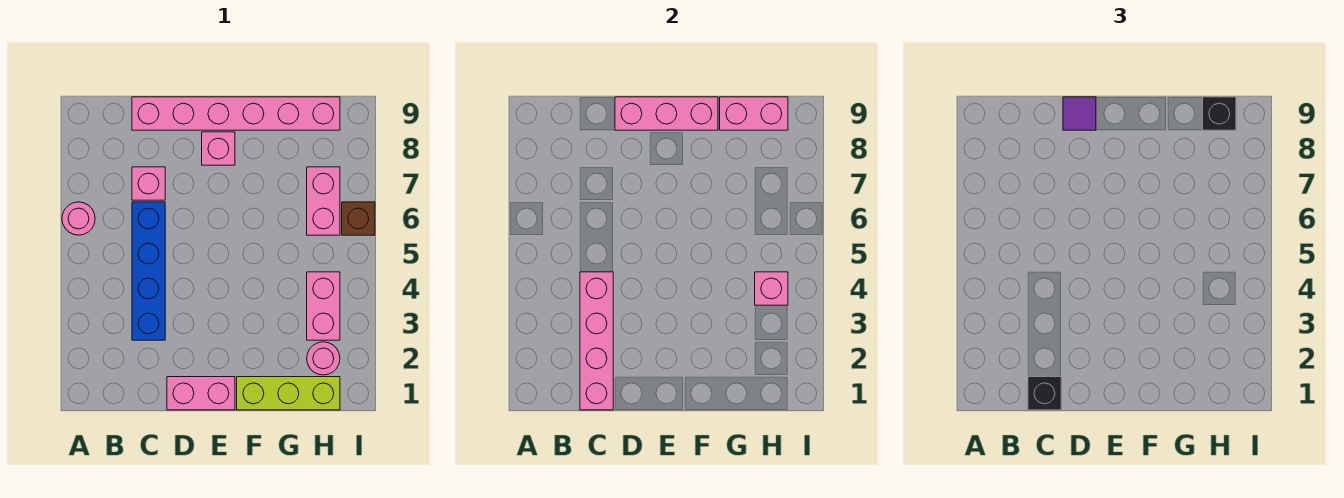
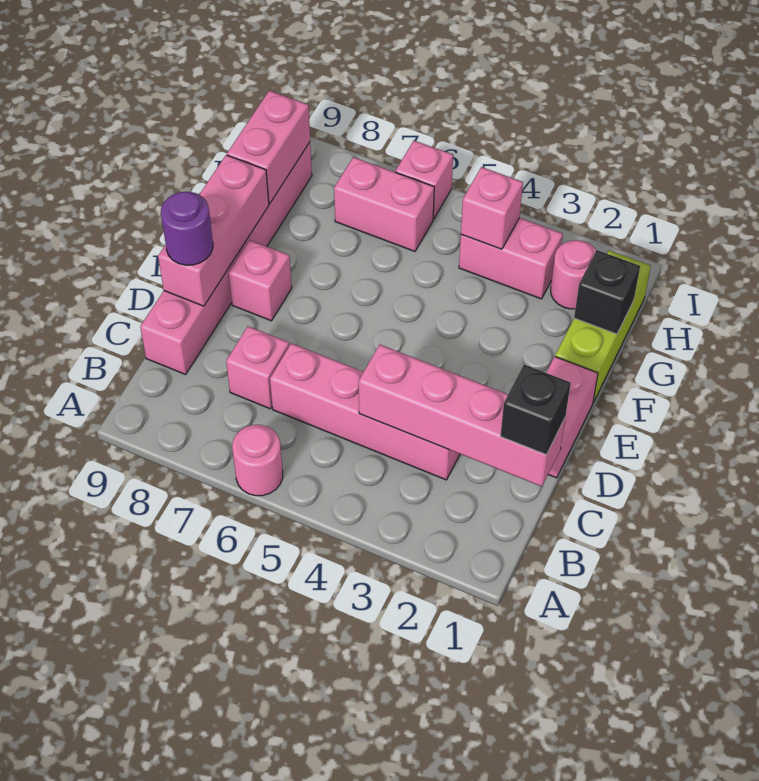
blue brick C3:C6 level 1 -> pink brick C3:C6 level 1
purple tile D9 level 3 -> purple round brick D9 level 3
black brick H9 level 3 -> black brick G1 level 2
brown brick I6 level 1 -> pink brick I6 level 1

